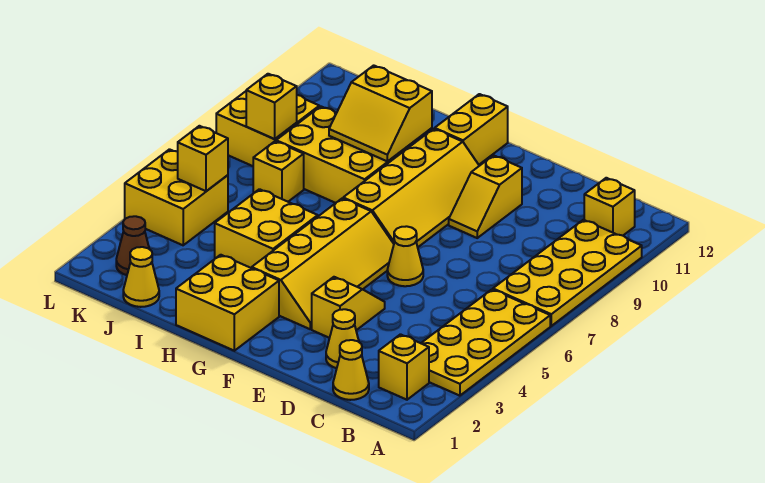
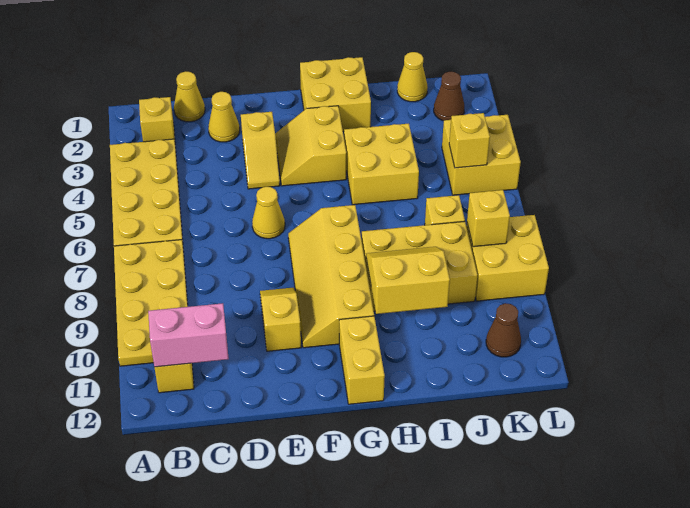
none -> pink brick B11:C11 level 2
yellow slope F3:G6 level 1 top G -> yellow slope F3:G4 level 1 top G
none -> brown cone K11 level 1

